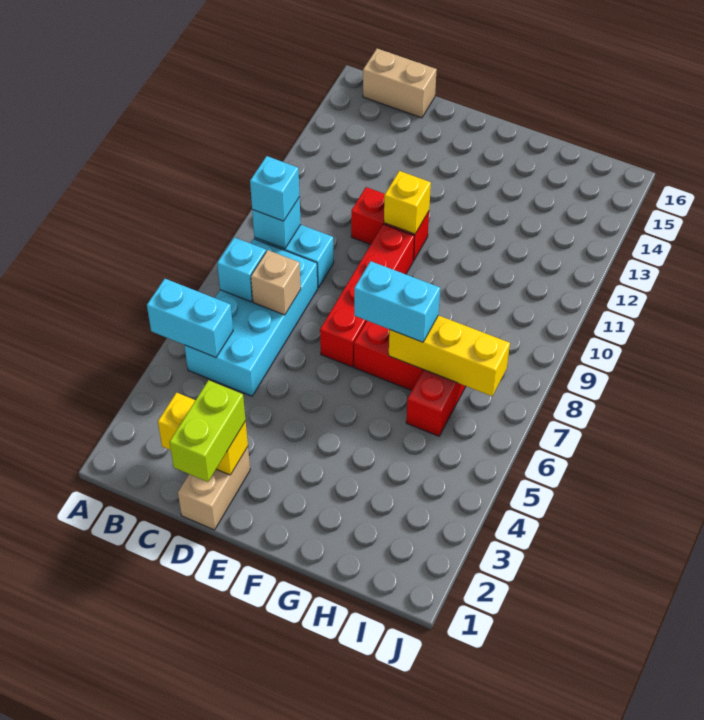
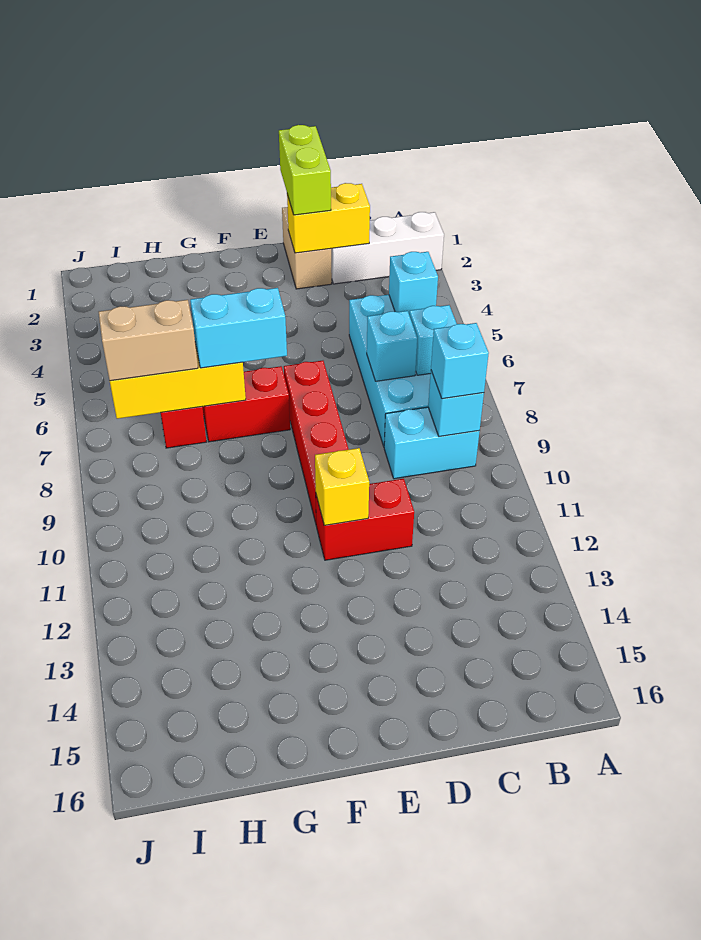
none -> white brick A2:C2 level 1
cyan brick A5:B5 level 2 -> cyan brick B5 level 2
tan brick B16:C16 level 1 -> tan brick H7:I7 level 3
tan brick C7 level 2 -> cyan brick C7 level 2

